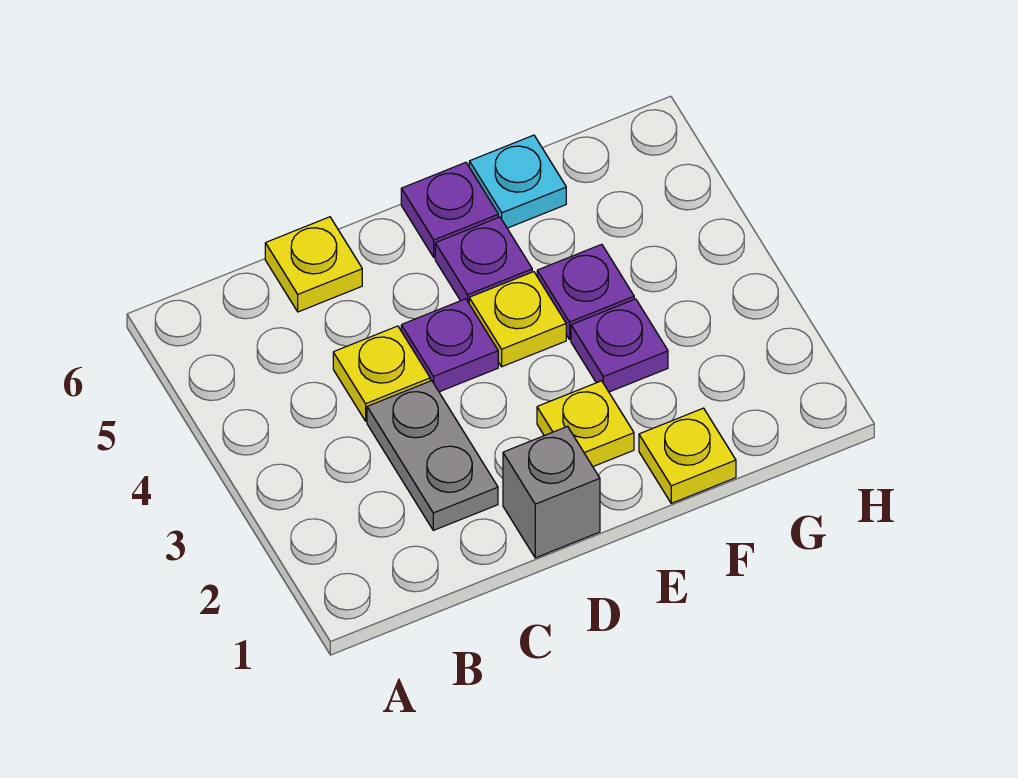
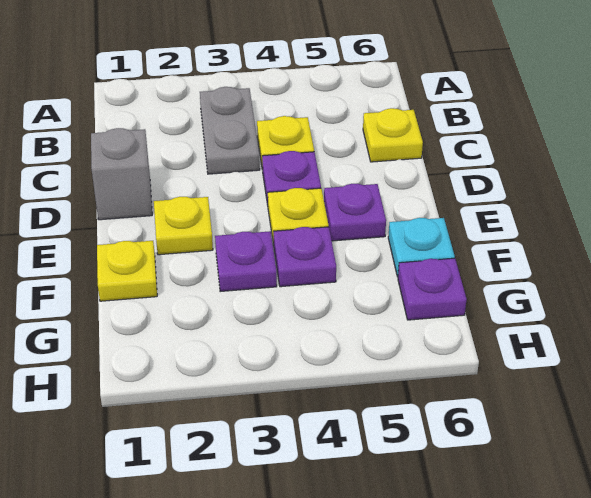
grey plate C2:C3 level 1 -> grey plate B3:C3 level 1
purple plate E6 level 1 -> purple plate G6 level 1

